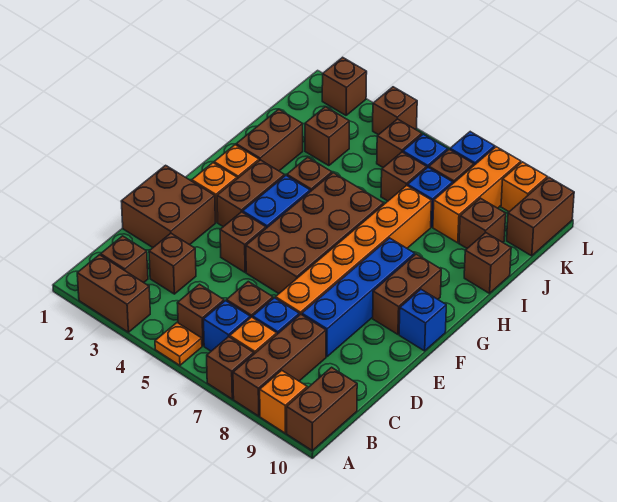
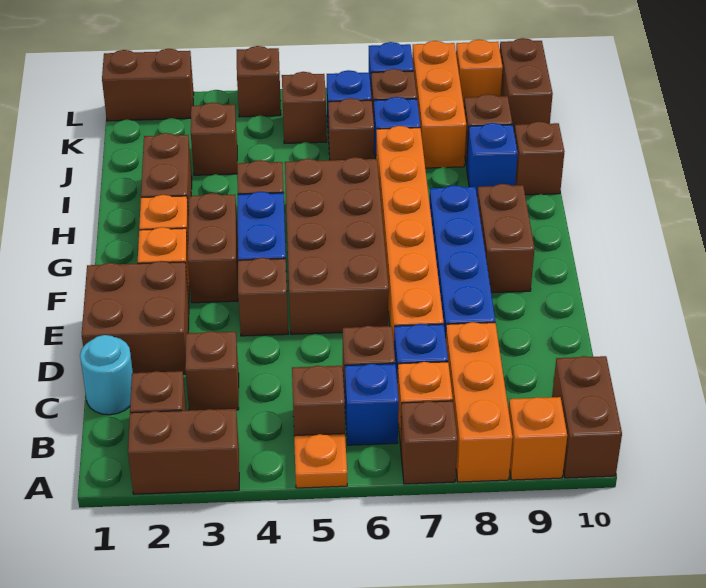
brown brick A8:C8 level 1 -> orange brick A8:C8 level 1
none -> cyan round brick C1 level 1
blue brick F10 level 1 -> blue brick I9 level 1
brown brick L2 level 1 -> brown brick L1:L2 level 1

